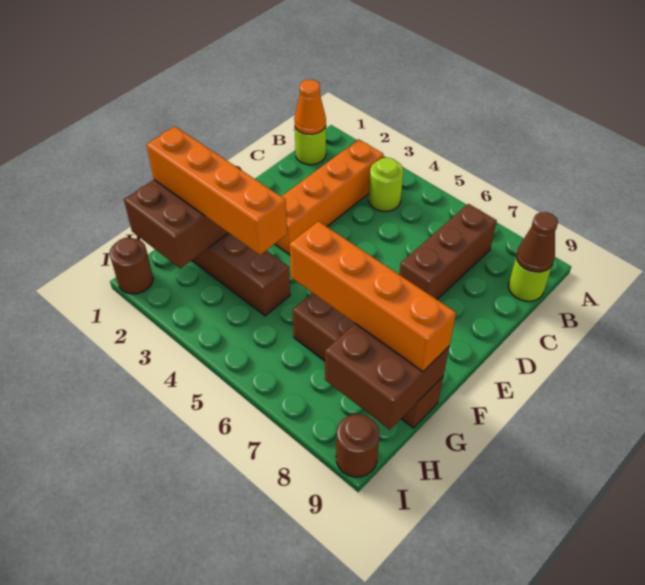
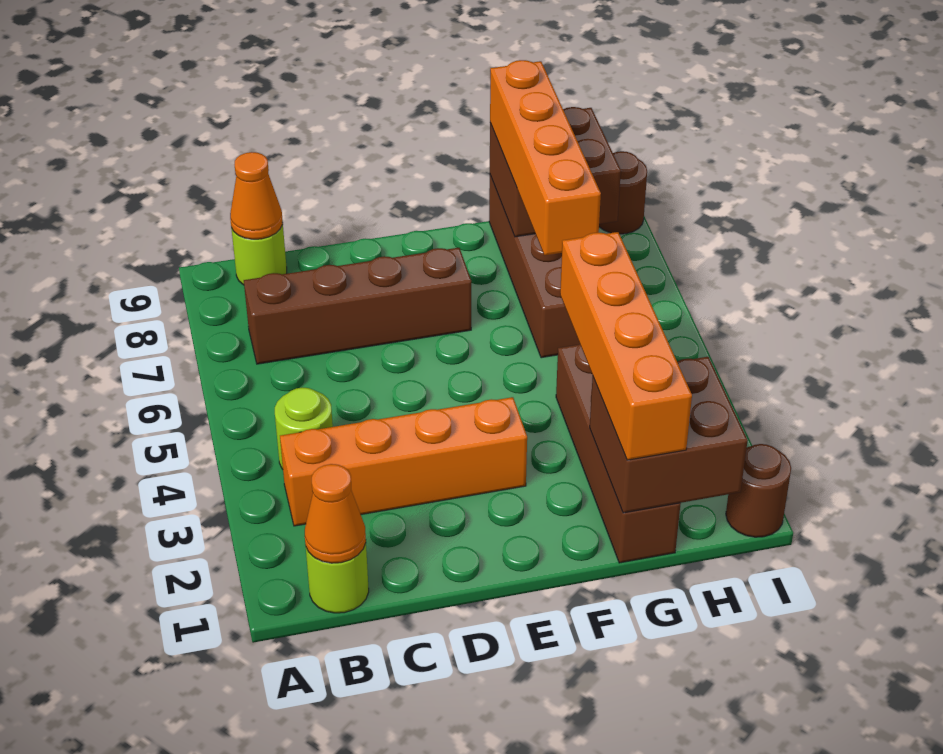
brown brick B7:D7 level 1 -> brown brick B7:E7 level 1
brown cone B9 level 2 -> orange cone B9 level 2

